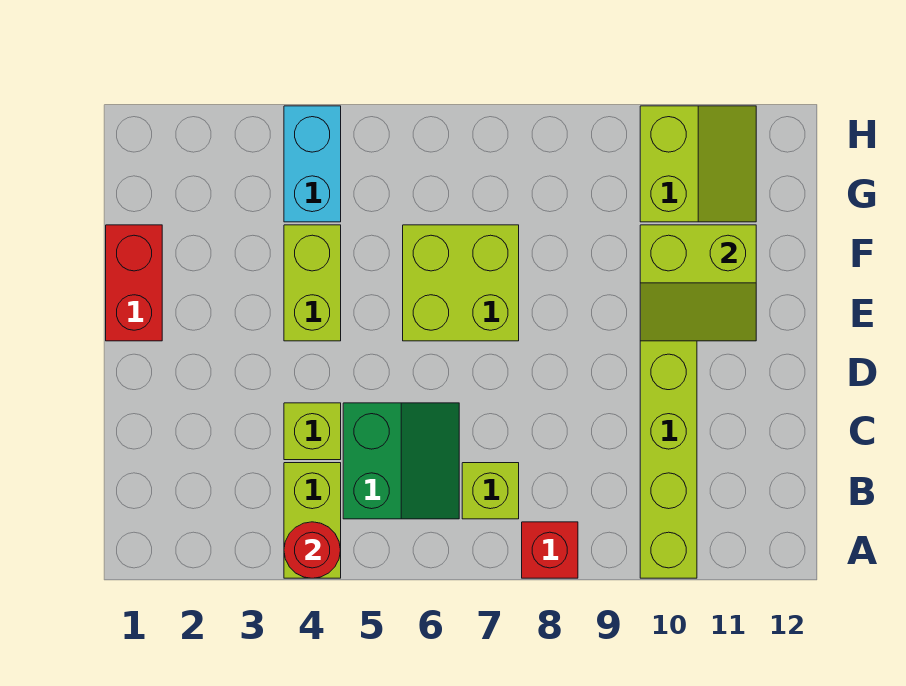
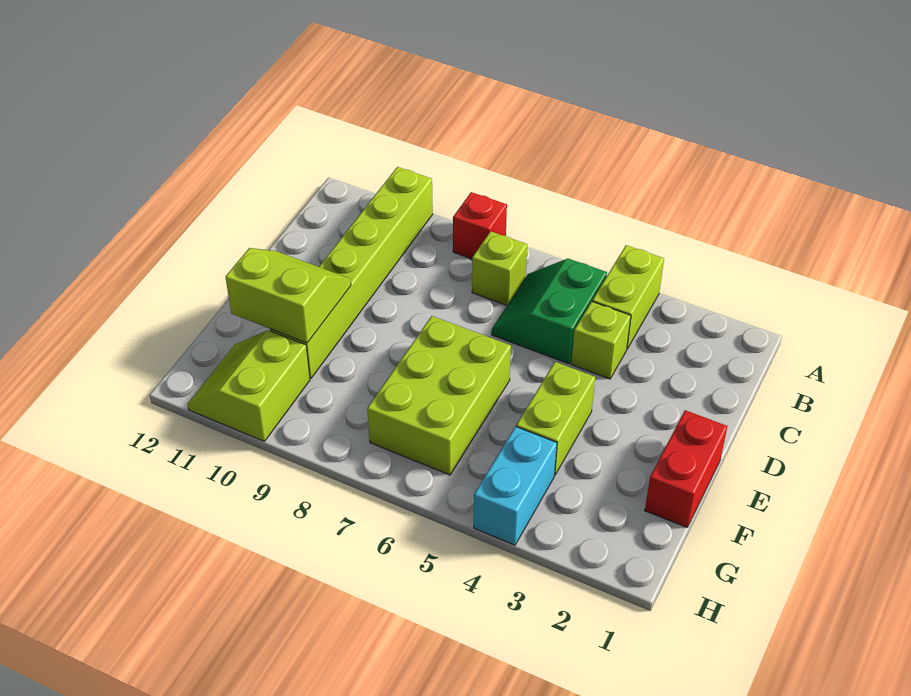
red round brick A4 level 2 -> none
lime brick E6:F7 level 1 -> lime brick E6:G7 level 1

